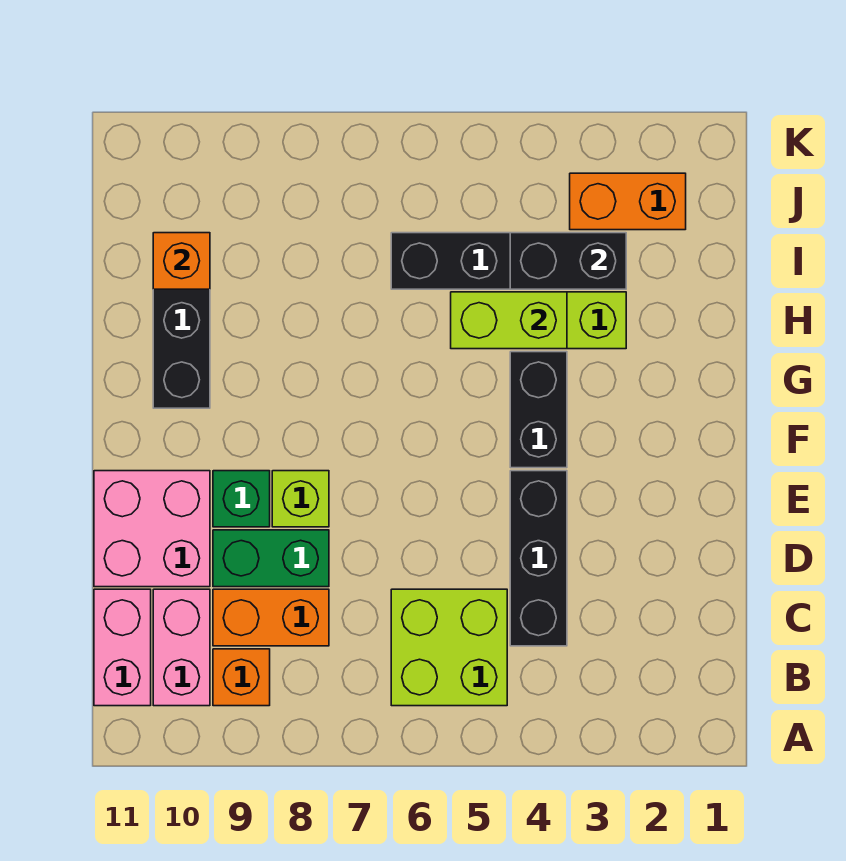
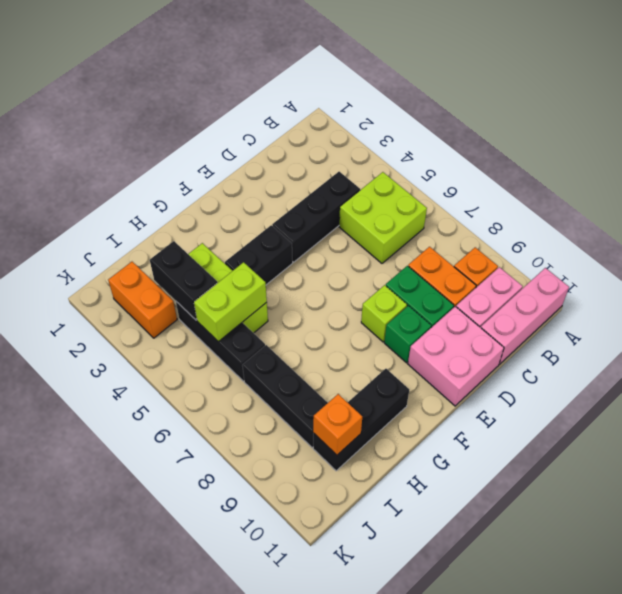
pink brick B11:C11 level 1 -> pink brick A11:C11 level 1
lime brick H4:H5 level 2 -> lime brick H5:I5 level 2
none -> black brick I7:I9 level 1

